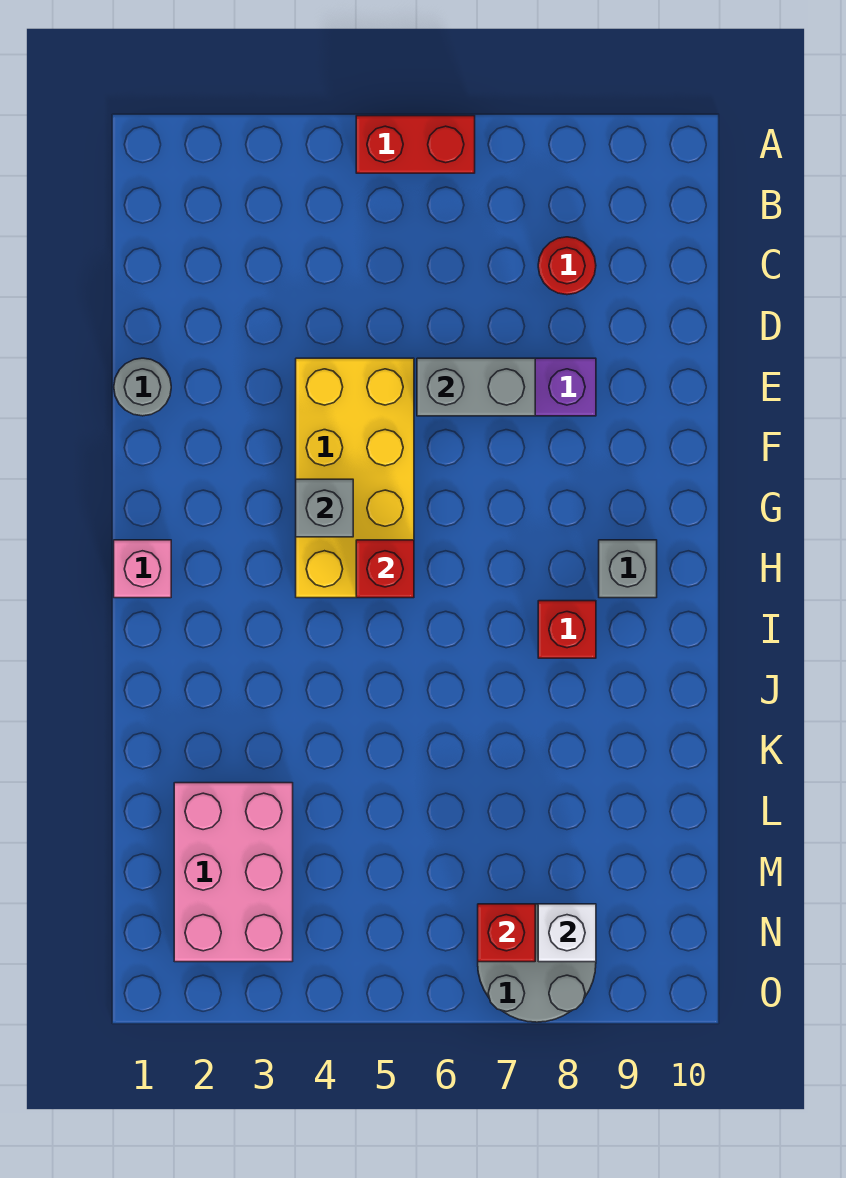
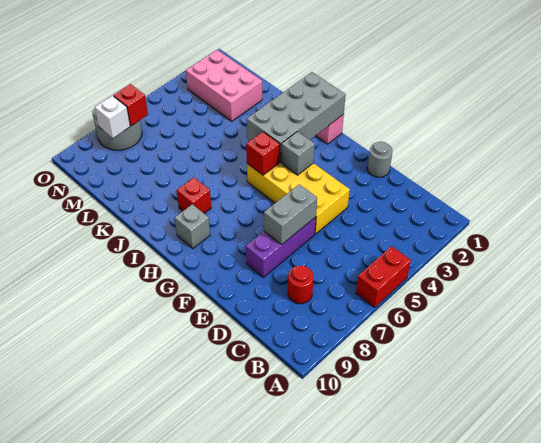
none -> grey brick H1:I4 level 2

